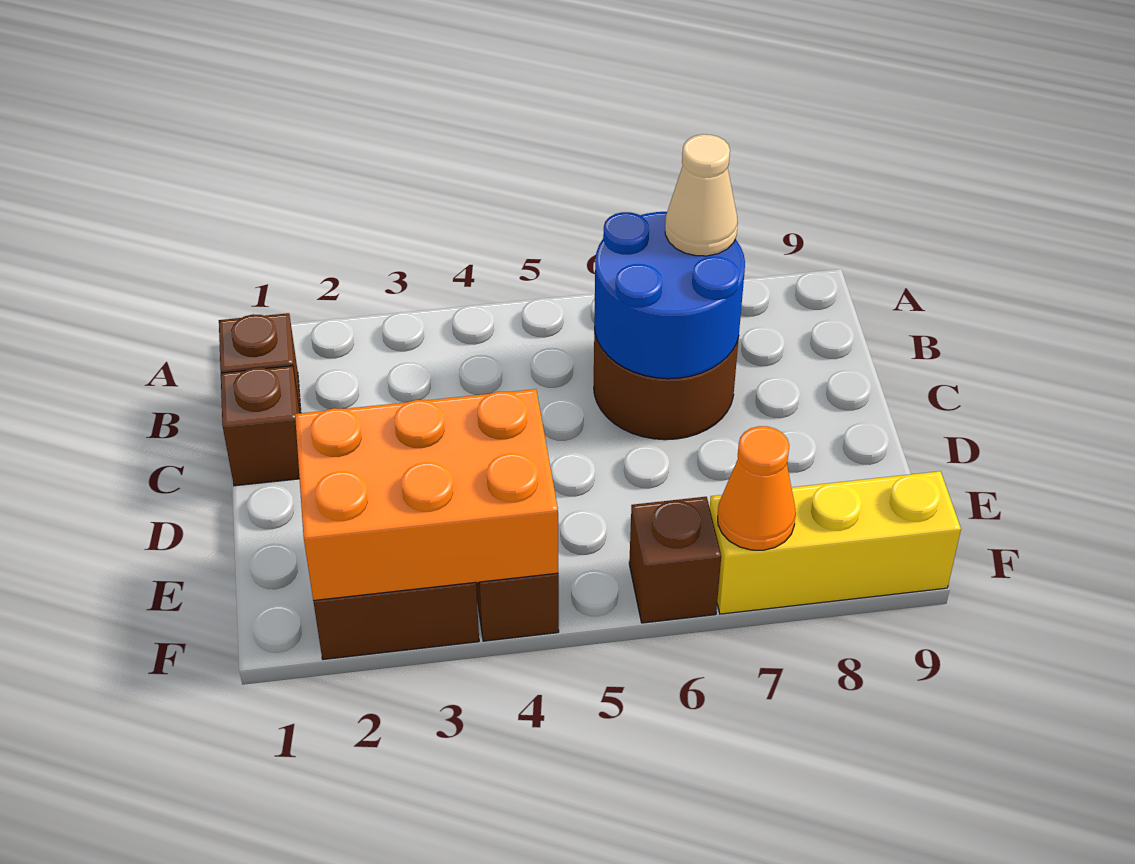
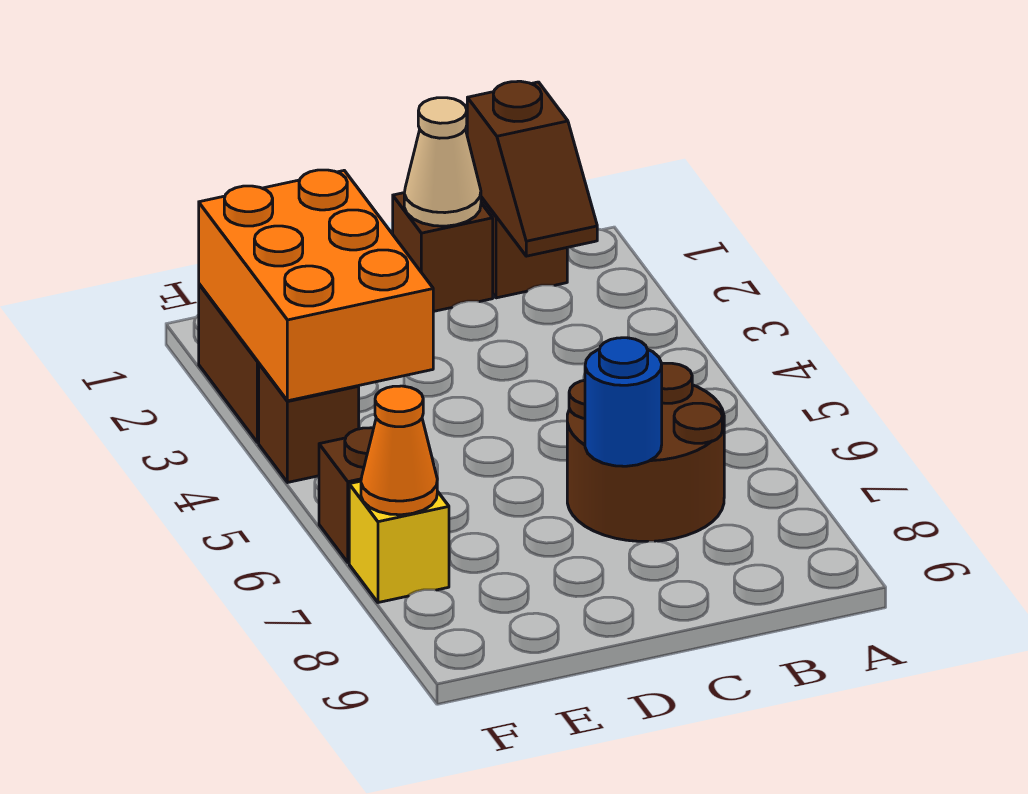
none -> brown slope B1:B2 level 2 top 1
blue round brick B6:C7 level 2 -> blue round brick C7 level 2
tan cone B7 level 3 -> tan cone C1 level 2
yellow brick F7:F9 level 1 -> yellow brick F7 level 1

